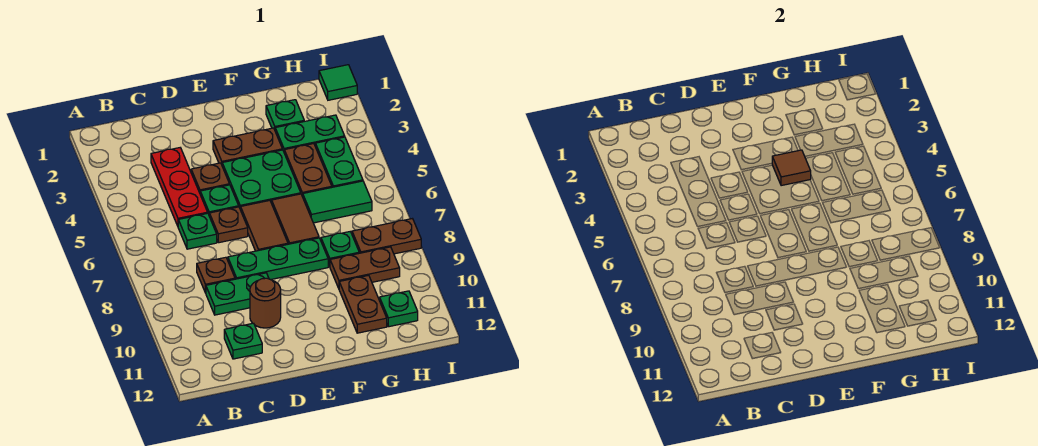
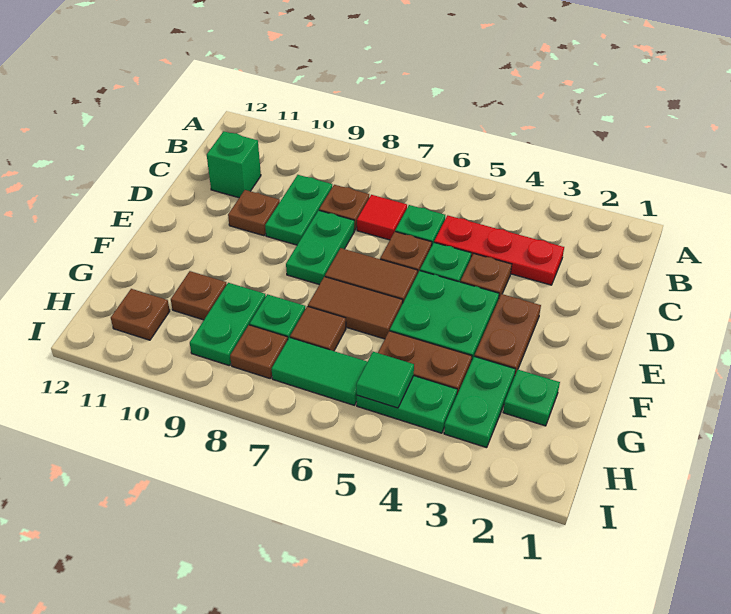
none -> red tile C7 level 1
green plate C11 level 1 -> green brick C11 level 1
green plate D8:F8 level 1 -> green plate D8:E8 level 1
brown round brick D10 level 1 -> brown plate D10 level 1
brown tile F4 level 2 -> brown tile G7 level 1
green tile G6:H6 level 1 -> green tile H6:H7 level 1
brown plate G9:H9 level 1 -> green plate G9:H9 level 1
brown plate G10:G11 level 1 -> brown plate G10 level 1
brown plate H8:I8 level 1 -> brown plate H8 level 1
green plate H11 level 1 -> brown plate H11 level 1
green tile I1 level 1 -> green tile H5 level 2

